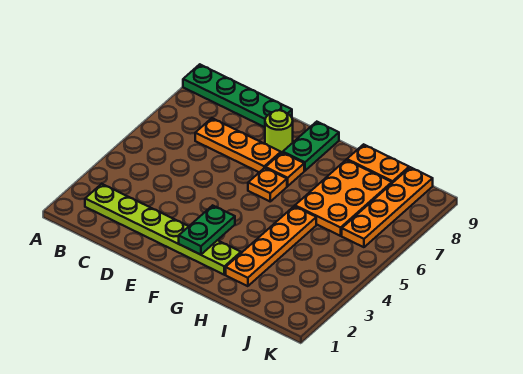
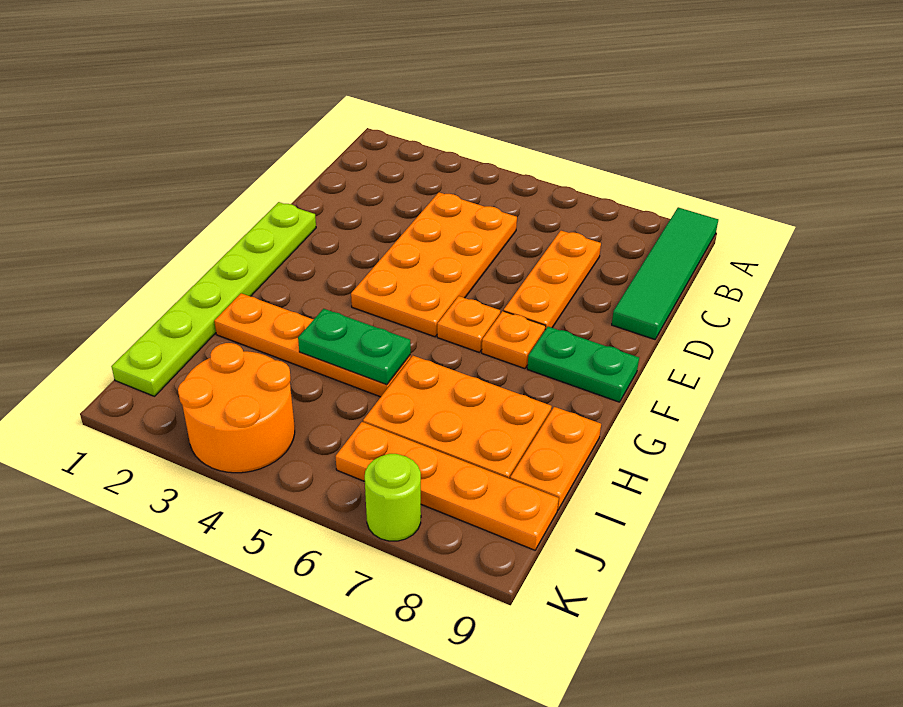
green plate A9:D9 level 1 -> green tile A9:D9 level 1
lime plate B2:G2 level 1 -> lime plate E1:J1 level 1
none -> orange plate C4:F5 level 1
lime round brick E8 level 1 -> lime round brick K7 level 1
green plate F2:F3 level 2 -> green plate H4:H5 level 2
none -> orange round brick J3:K4 level 1

